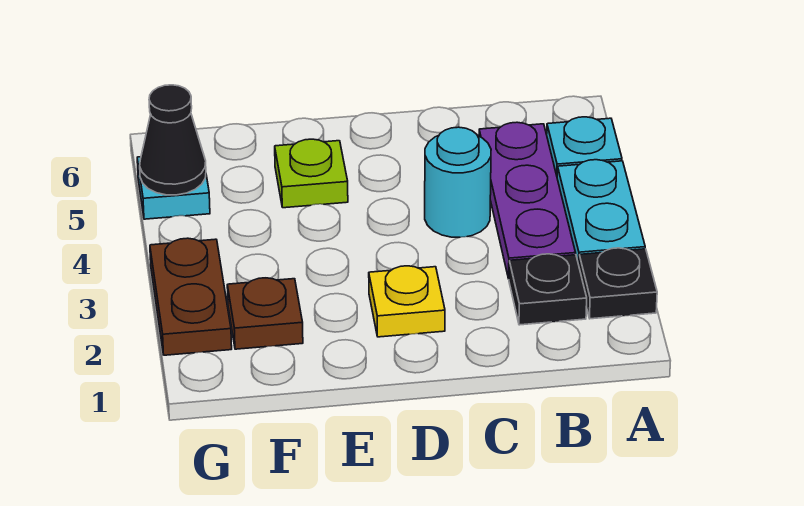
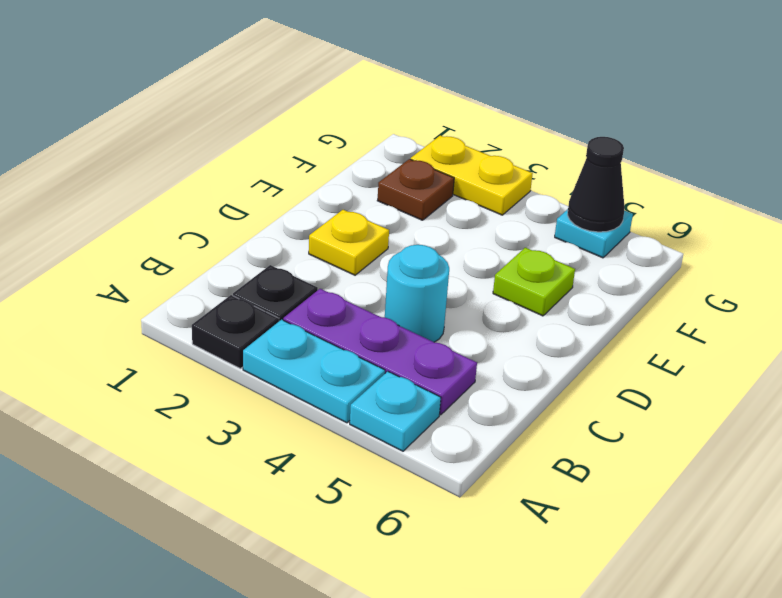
brown plate G2:G3 level 1 -> yellow plate G2:G3 level 1

